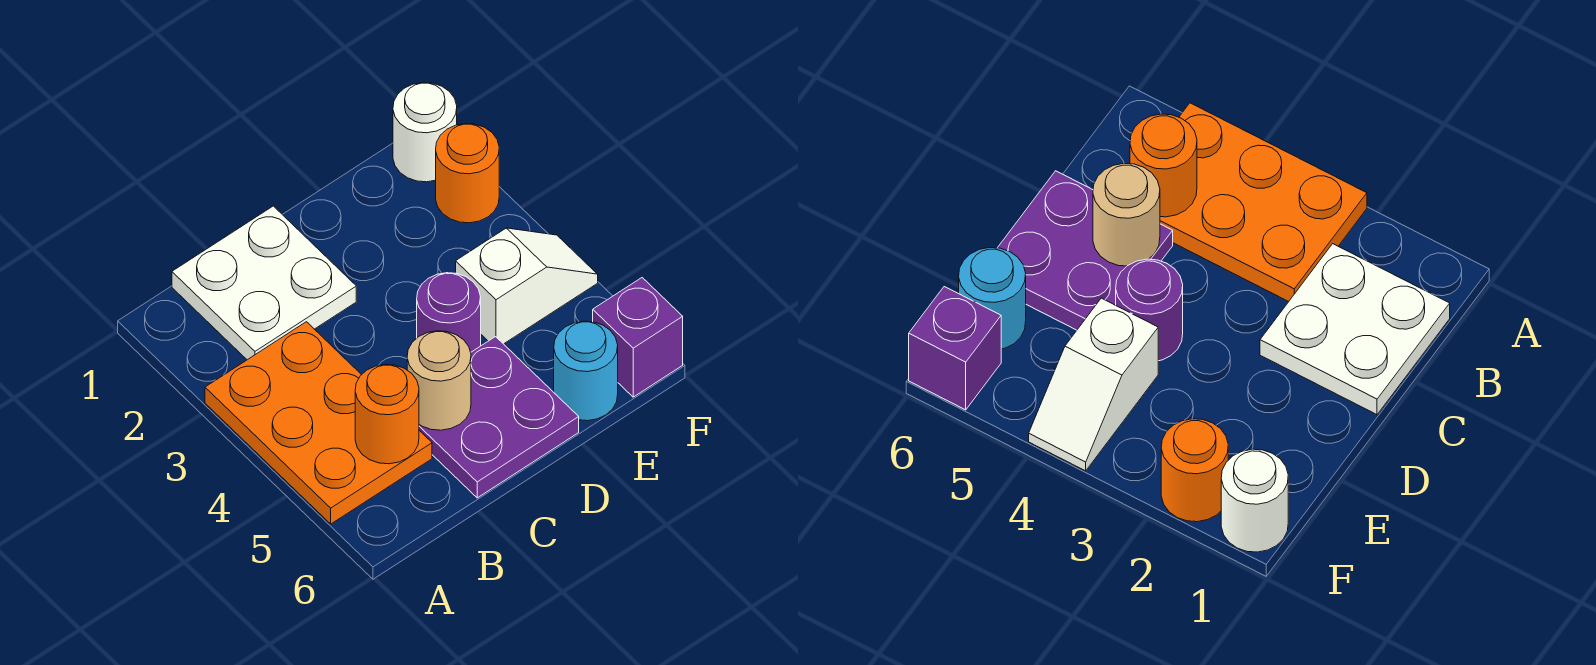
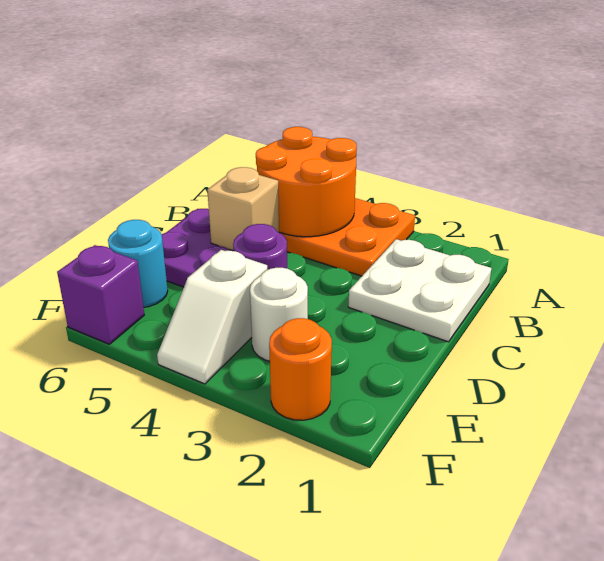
orange round brick B5 level 2 -> orange round brick A4:B5 level 2
tan round brick C5 level 2 -> tan brick C5 level 2
white round brick F1 level 1 -> white round brick E3 level 1

